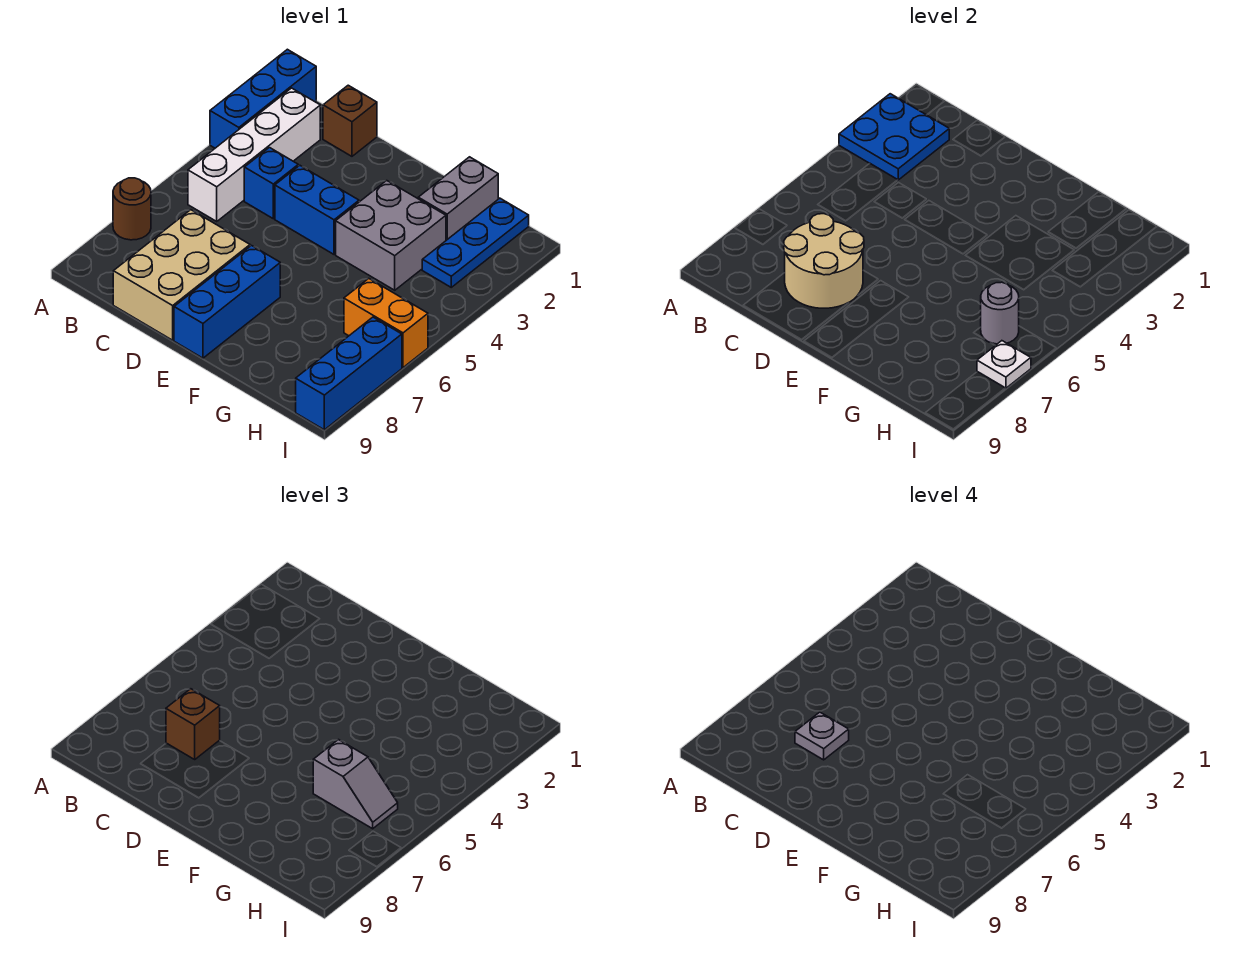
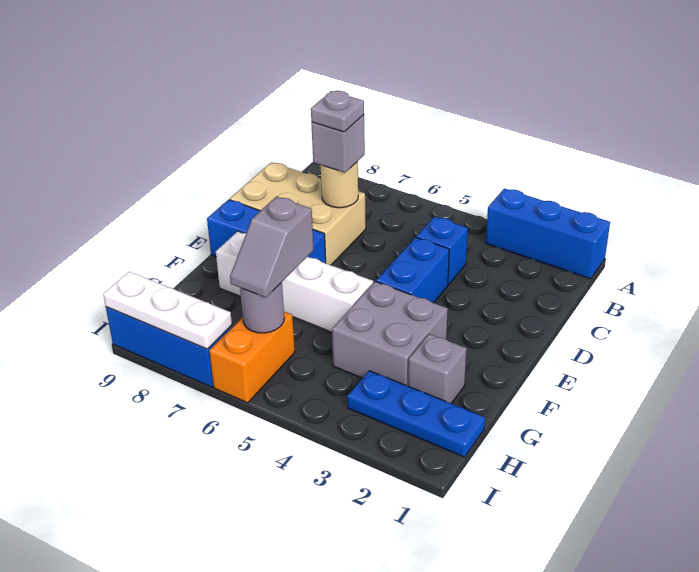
blue plate A2:B3 level 2 -> none
brown round brick A7 level 1 -> none
white brick B2:B5 level 1 -> white brick F5:F8 level 1
brown brick C1 level 1 -> none
tan round brick C7:D8 level 2 -> tan round brick C7 level 2
brown brick C7 level 3 -> grey brick C7 level 3
grey brick G1:G2 level 1 -> grey brick G2 level 1
white plate I7 level 2 -> white plate I7:I9 level 2

